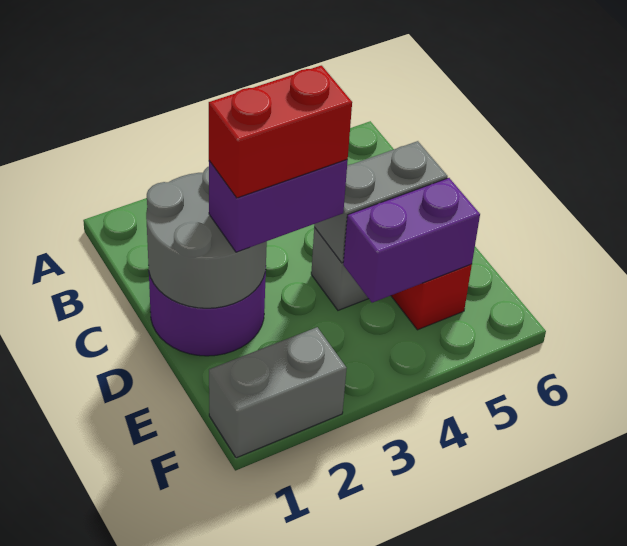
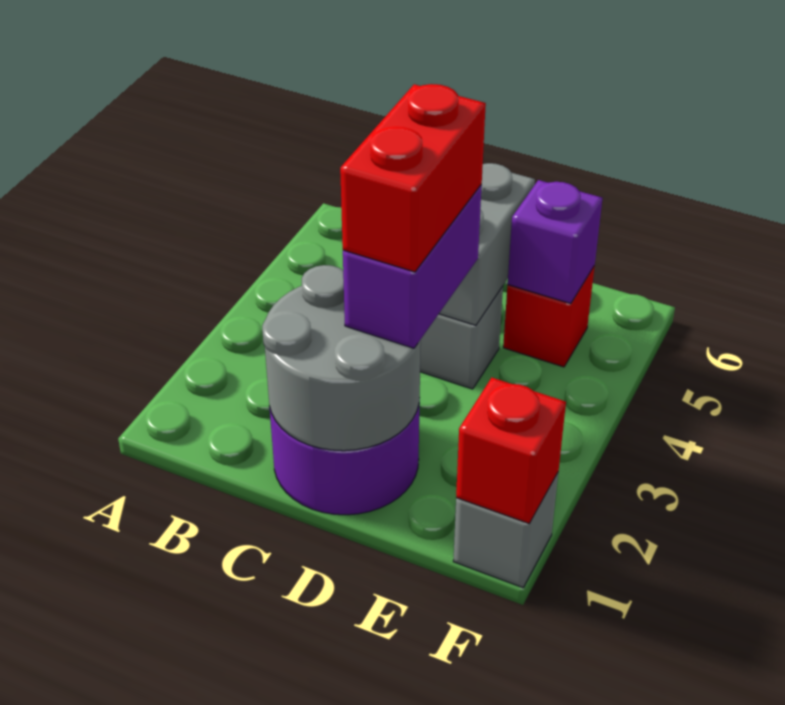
purple brick E4:E5 level 2 -> purple brick E5 level 2
grey brick F1:F2 level 1 -> grey brick F1 level 1
none -> red brick F1 level 2

